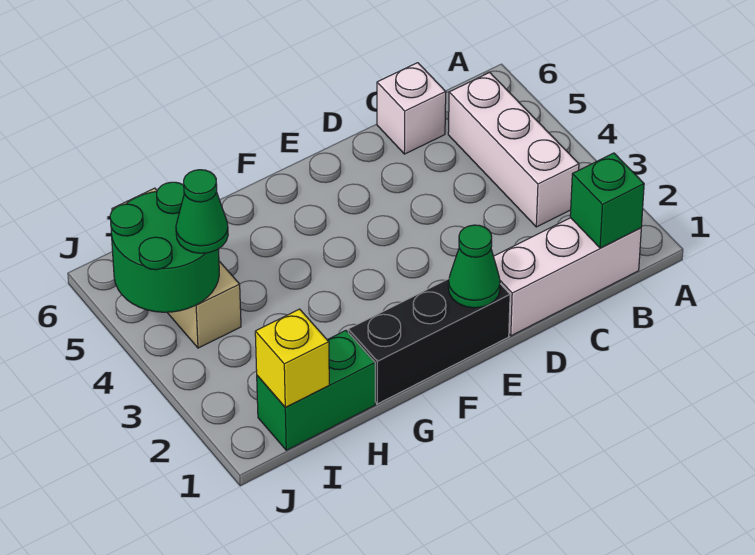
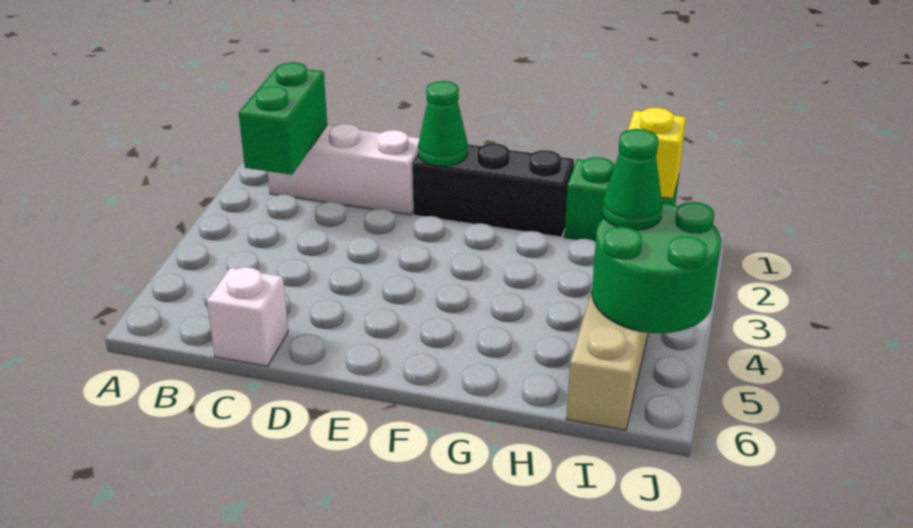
green brick B1 level 2 -> green brick B1:B2 level 2
white brick B3:B5 level 1 -> none

